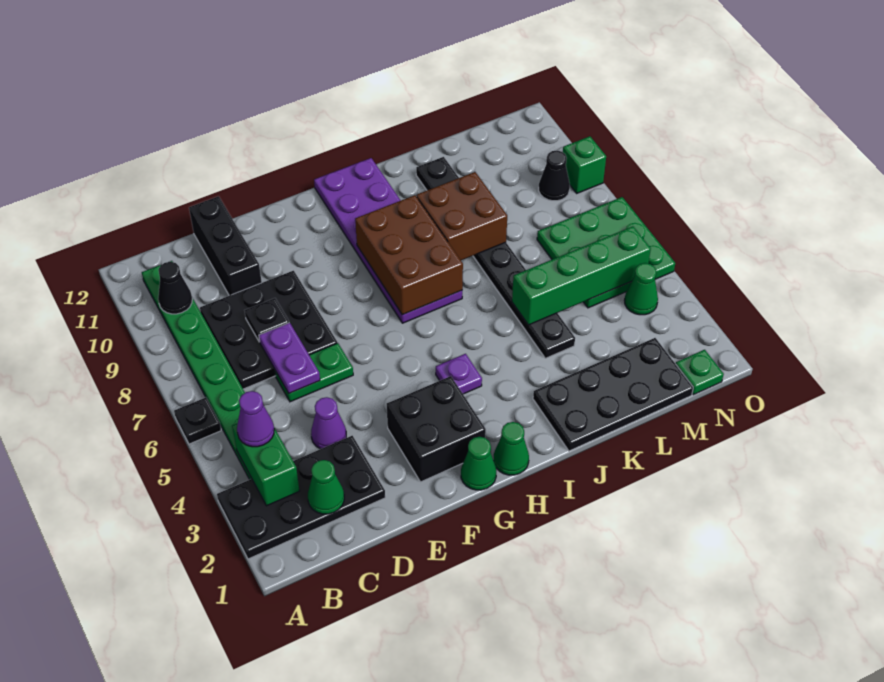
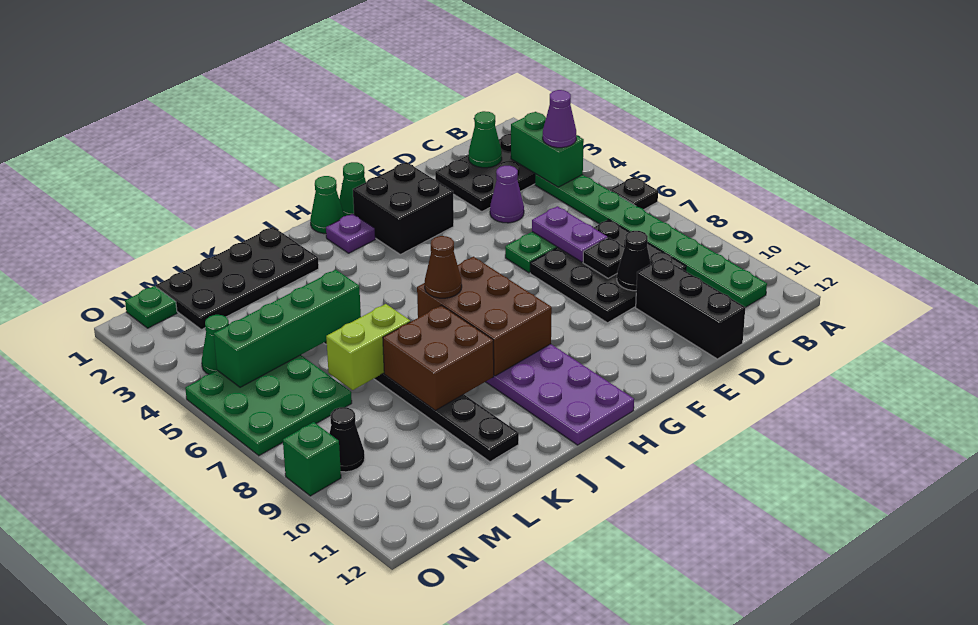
black cone B10 level 2 -> black cone D9 level 2
purple plate H4 level 1 -> purple plate H2 level 1
none -> brown cone I7 level 3
none -> lime brick K7:L7 level 2

